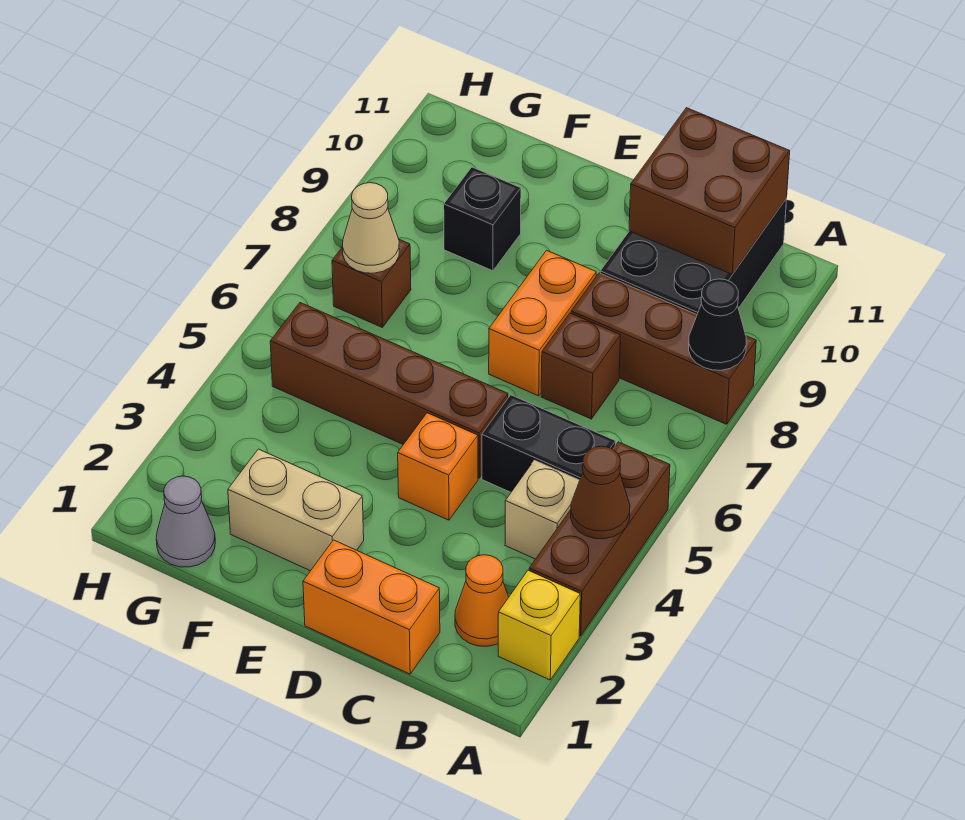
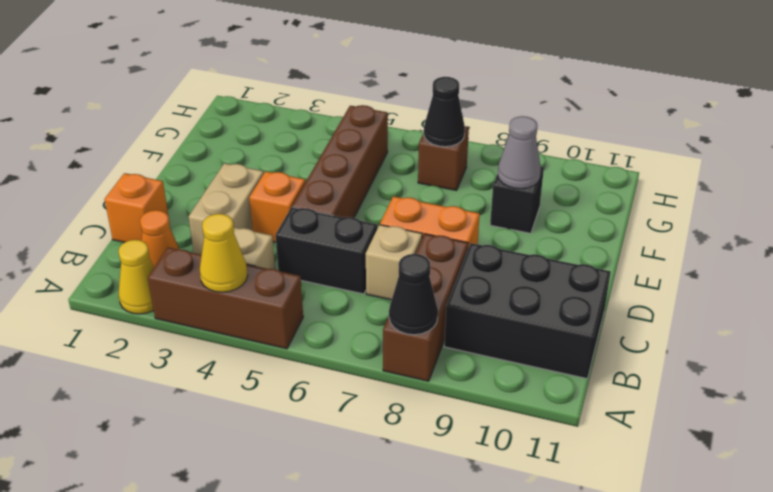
yellow brick A2 level 1 -> yellow cone A2 level 1
brown cone A4 level 2 -> yellow cone A4 level 2
black brick B5:C5 level 1 -> black brick C5:C6 level 1
brown brick B10:C11 level 2 -> none
orange brick C1:D1 level 1 -> orange brick C1 level 1
brown brick C7 level 1 -> tan brick C7 level 1
tan brick E2:F2 level 1 -> tan brick C3:D3 level 1
grey cone G1 level 1 -> grey cone F9 level 2
tan cone G7 level 2 -> black cone G7 level 2

